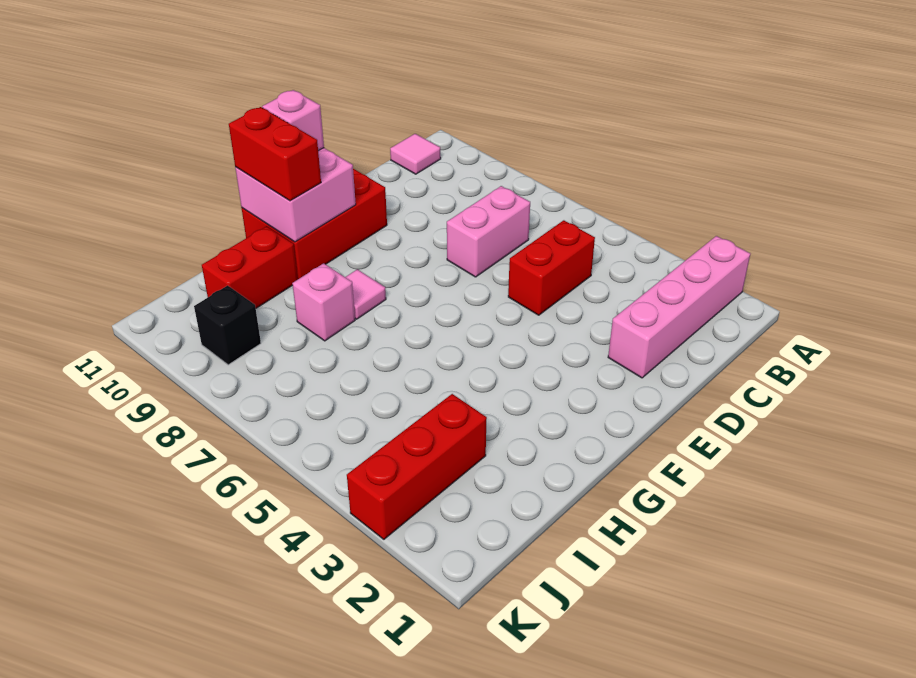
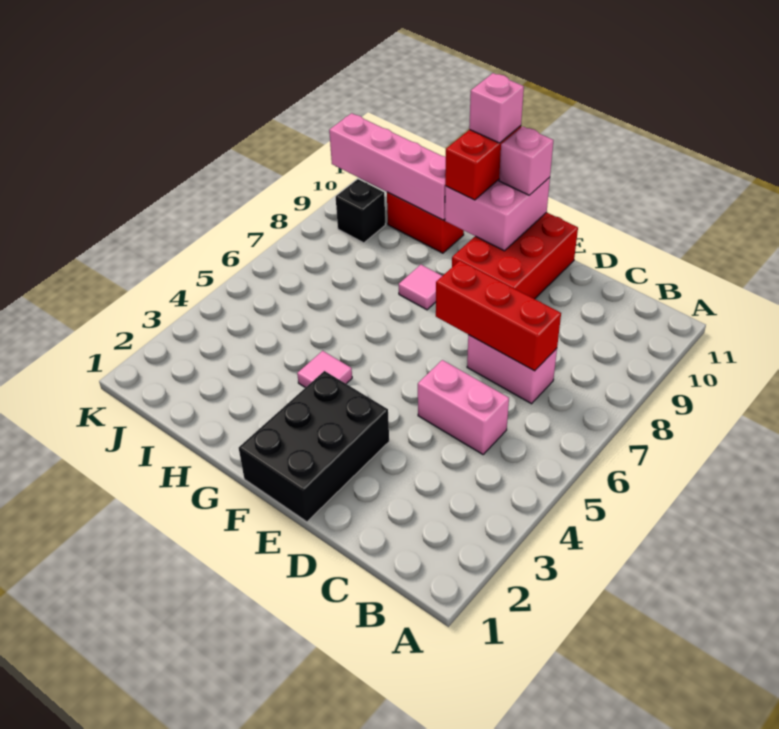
pink brick A2:D2 level 1 -> pink brick H10:K10 level 2
pink tile B11 level 1 -> pink tile G4 level 1
red brick C5:D5 level 1 -> pink brick C5:D5 level 1
none -> black brick E1:F3 level 1
red brick E10:G11 level 1 -> red brick E9:F11 level 1
pink brick H8 level 1 -> pink brick G11 level 4
red brick I3:K3 level 1 -> red brick C7:E7 level 2

